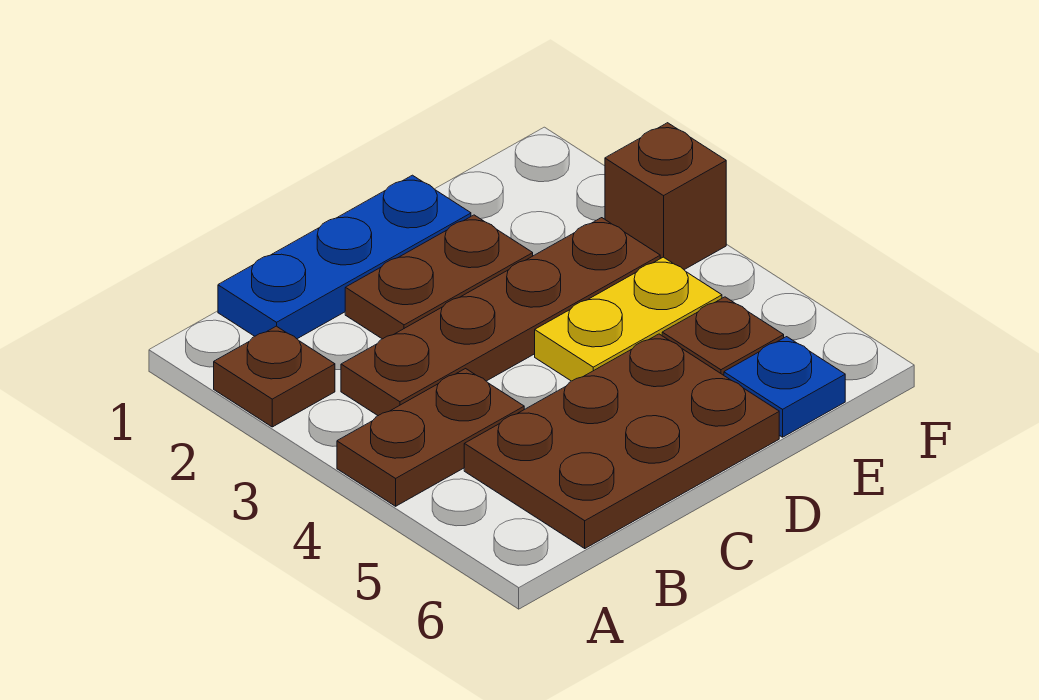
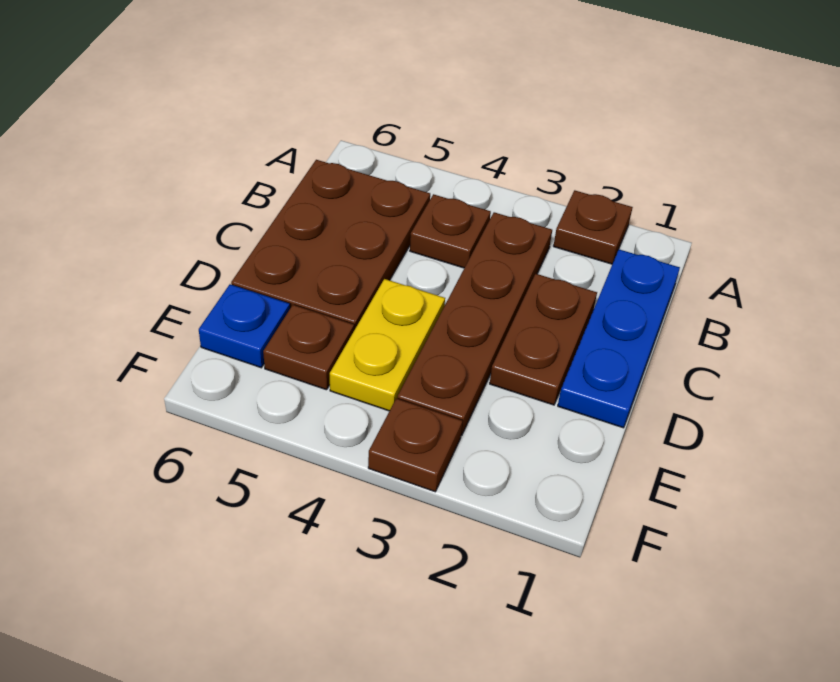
brown plate A4:B4 level 1 -> brown plate B4 level 1
brown brick F3 level 1 -> brown plate F3 level 1

